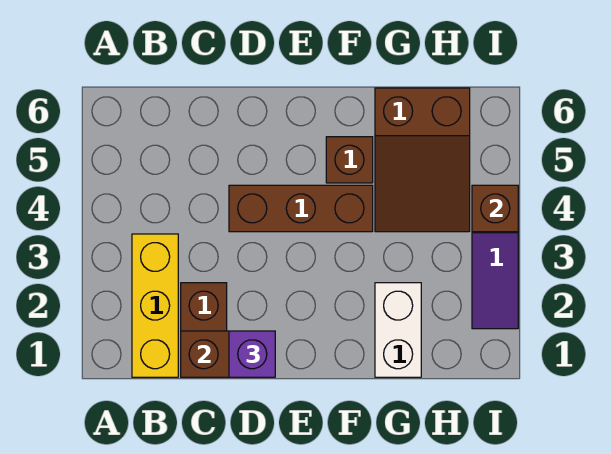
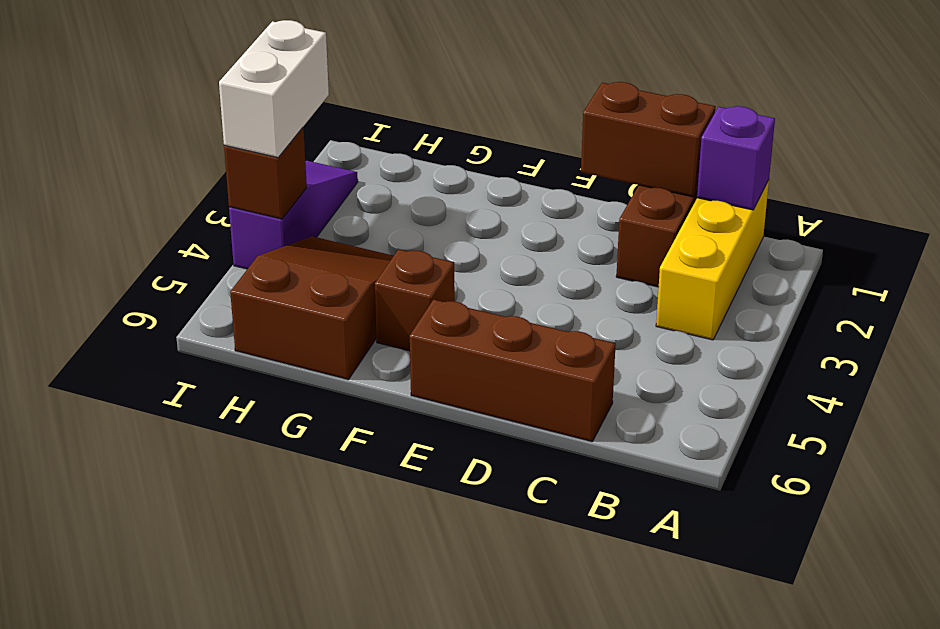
purple brick D1 level 3 -> purple brick B1 level 2
brown brick D4:F4 level 1 -> brown brick C6:E6 level 1
white brick G1:G2 level 1 -> white brick I3:I4 level 3

